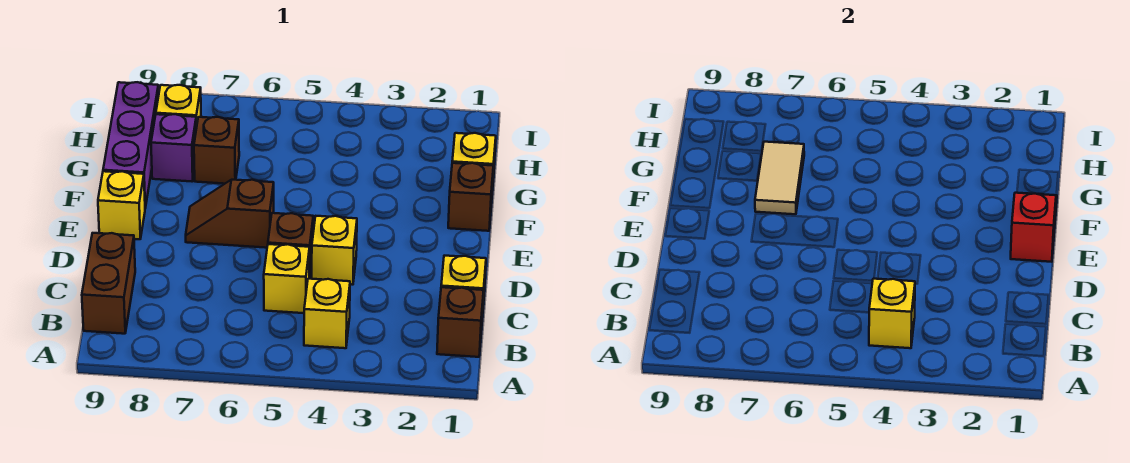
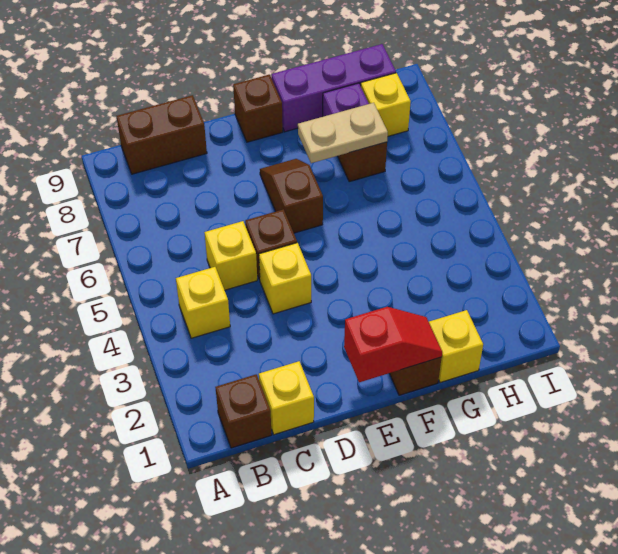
yellow brick B4 level 2 -> none
yellow brick E9 level 1 -> brown brick E9 level 1
tan tile F7:G7 level 2 -> tan plate F7:G7 level 2

